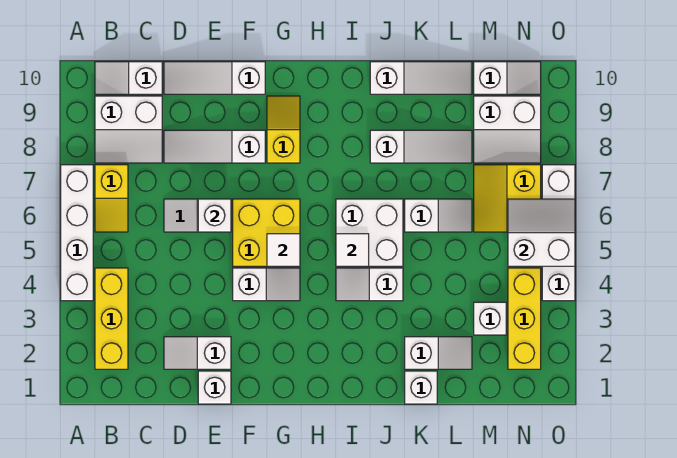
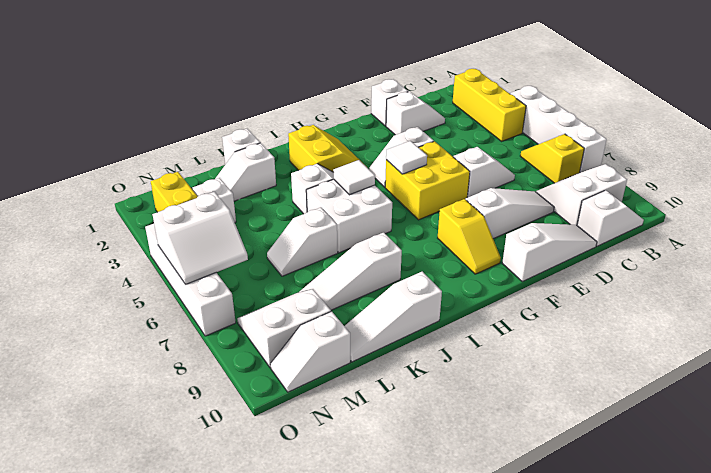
white brick E6 level 2 -> none
yellow slope M6:N7 level 1 top N -> yellow slope H2:I3 level 1 top I

